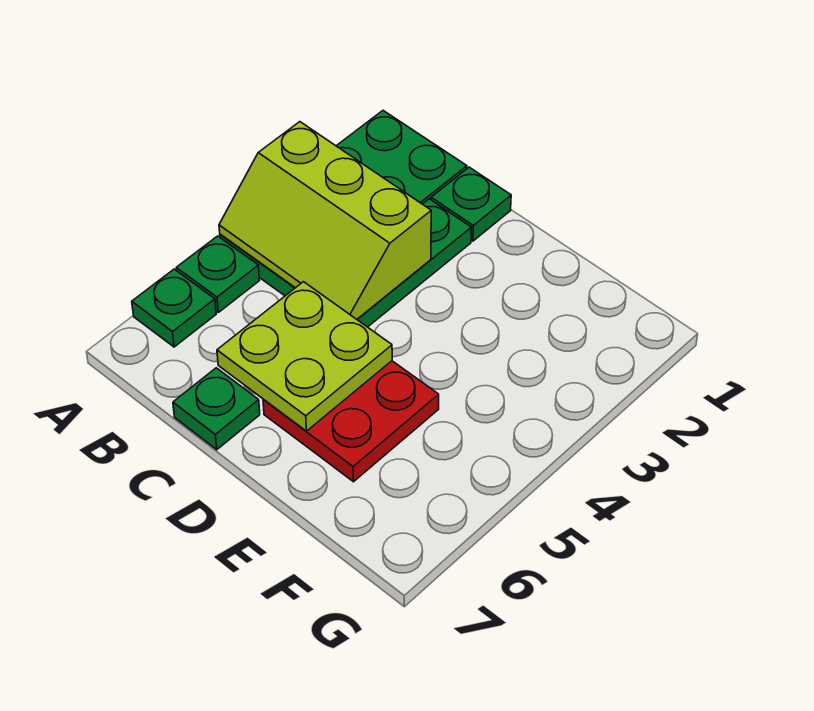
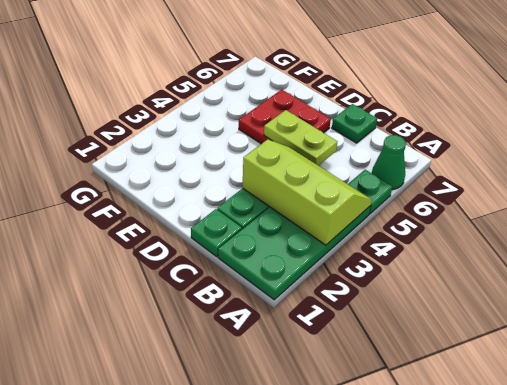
green plate A6 level 1 -> green cone A6 level 1
lime plate C5:D6 level 2 -> lime plate C5:D5 level 2

